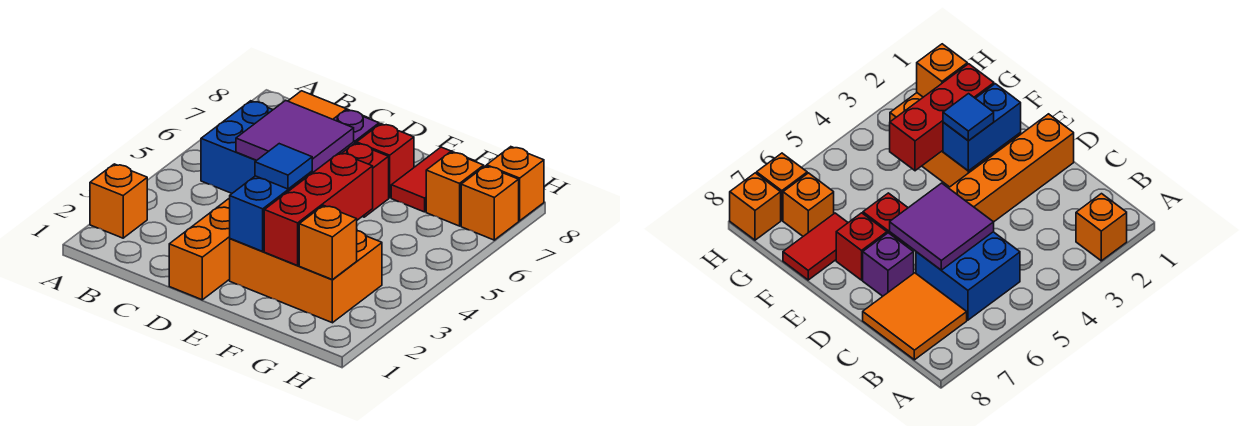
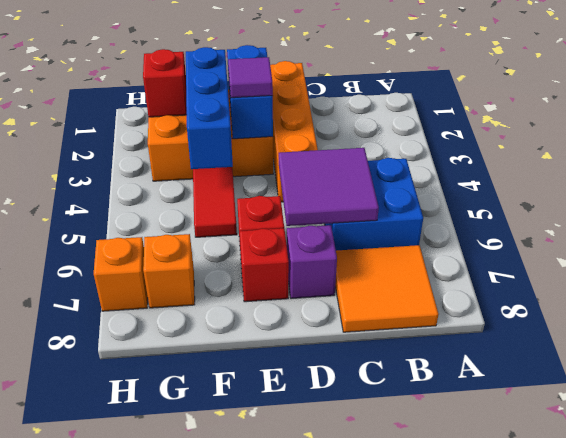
orange brick A2 level 1 -> none
blue tile E3 level 3 -> purple tile E3 level 3
red brick F2:F4 level 2 -> blue brick F2:F4 level 2
red tile F7:F8 level 1 -> red tile F4:F5 level 1
orange brick G2 level 2 -> red brick G2 level 2
orange brick H8 level 1 -> none

